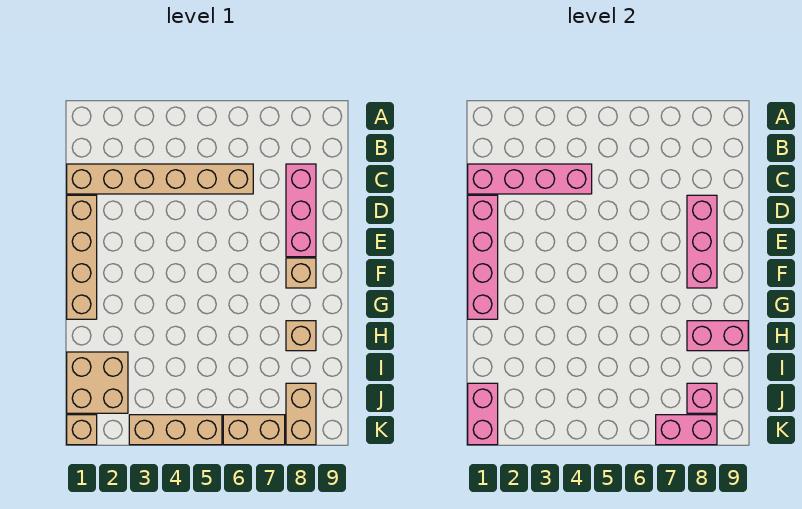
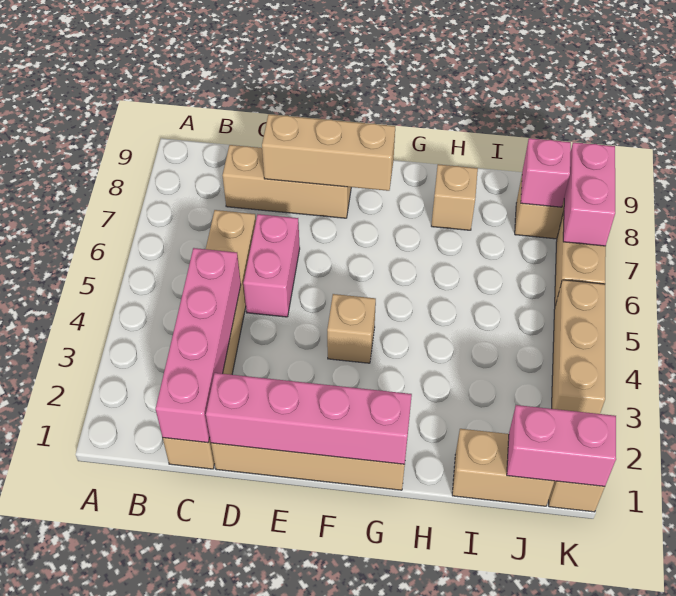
pink brick C8:E8 level 1 -> tan brick C8:E8 level 1
pink brick D8:F8 level 2 -> tan brick D8:F8 level 2
tan brick F8 level 1 -> tan brick F4 level 1
pink brick H8:H9 level 2 -> pink brick D5:D6 level 1
tan brick I1:J2 level 1 -> tan brick I1:J1 level 1

